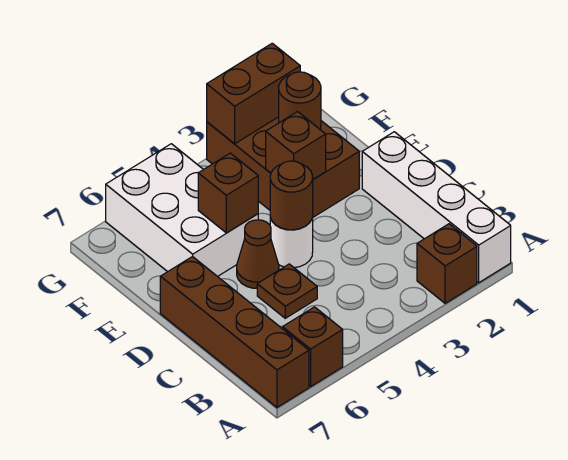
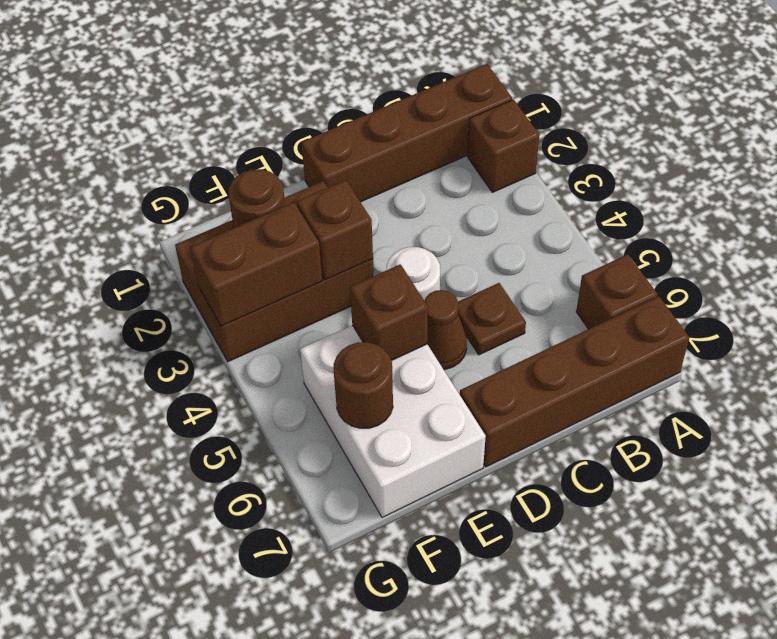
white brick A1:D1 level 1 -> brown brick A1:D1 level 1
brown round brick D4 level 2 -> brown round brick F6 level 2
white brick E5:G6 level 1 -> white brick E5:F7 level 1
brown brick G2:G3 level 2 -> brown brick F3:G3 level 2

